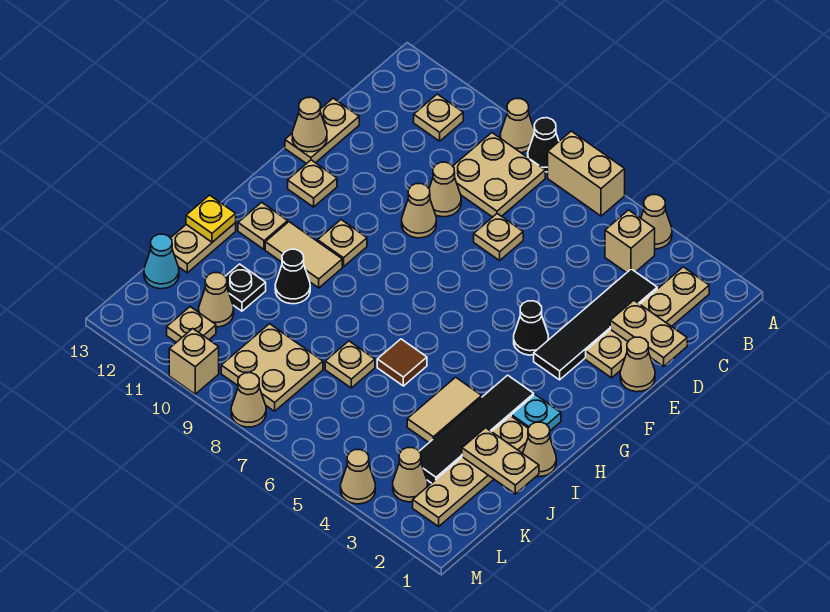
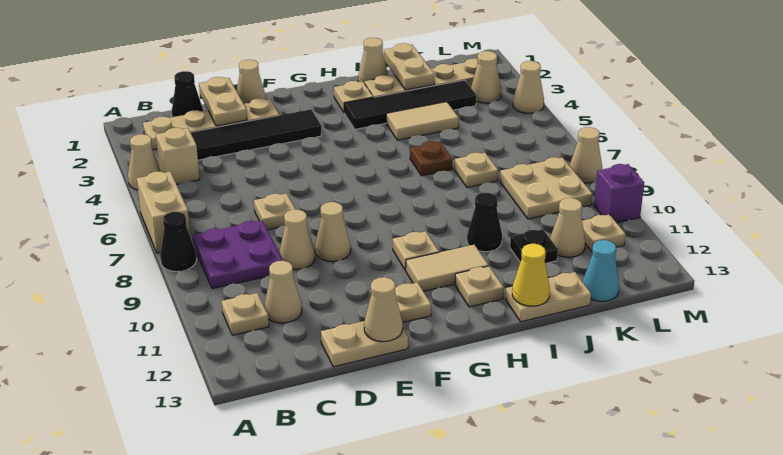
tan cone A9 level 1 -> tan cone C11 level 1
tan plate B8:C9 level 1 -> purple plate B8:C9 level 1
black cone F4 level 1 -> black cone C1 level 1
cyan plate H2 level 1 -> tan plate H2 level 1
tan tile H10:H11 level 1 -> tan tile G11:H11 level 1
brown tile I6 level 1 -> brown plate I6 level 1
yellow plate I13 level 2 -> yellow cone I13 level 2
tan brick M10 level 1 -> purple brick M10 level 1

